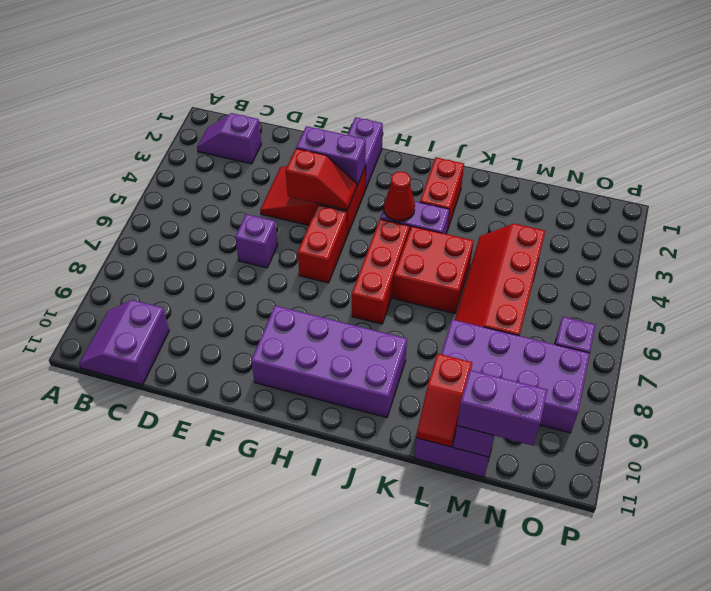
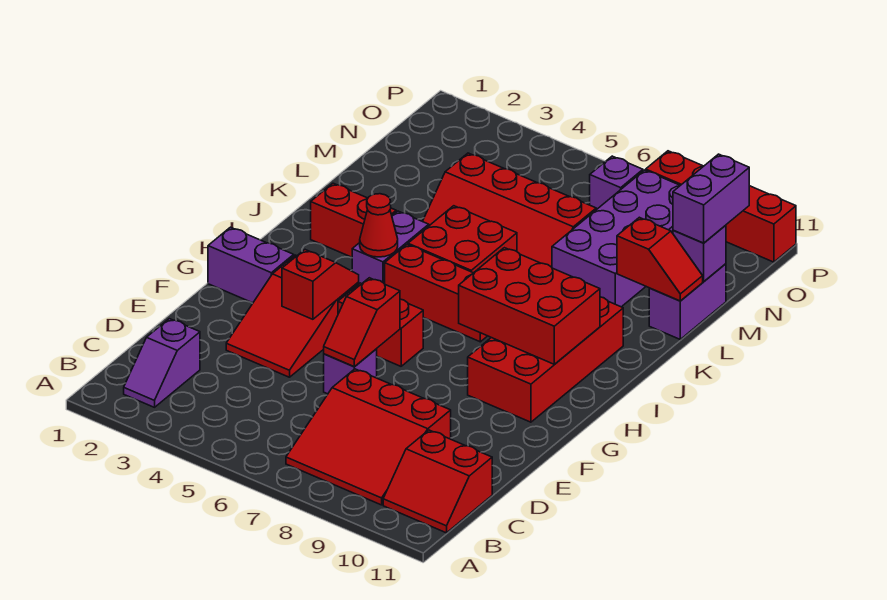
none -> red slope B7:D9 level 1 top D
purple slope B10:C11 level 1 top C -> red slope B10:C11 level 1 top C
none -> red slope E6:F6 level 2 top F
purple brick F3:G3 level 2 -> none
purple brick G9:J10 level 1 -> red brick G9:J10 level 1
none -> red brick H8:I10 level 2
none -> red brick P8:P11 level 1

